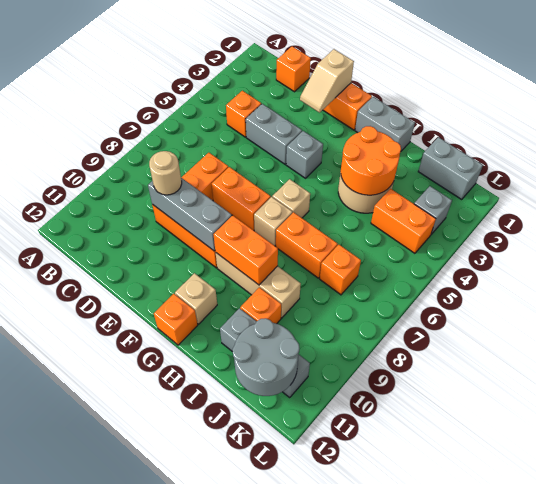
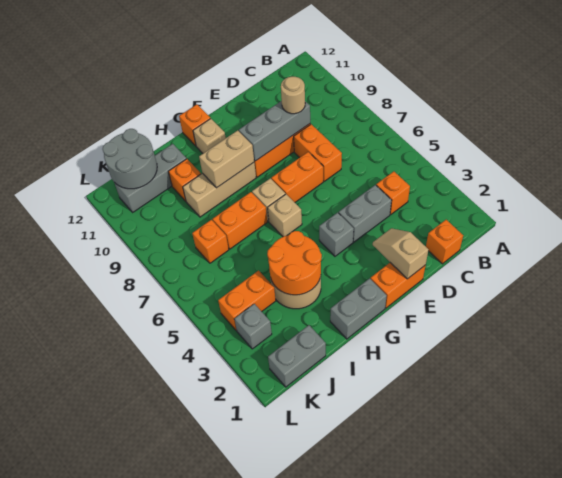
orange brick G9:H9 level 2 -> tan brick G9:H9 level 2

